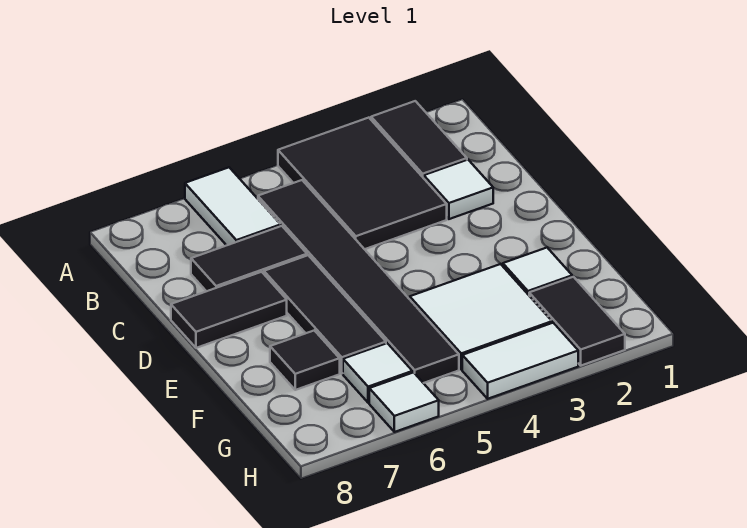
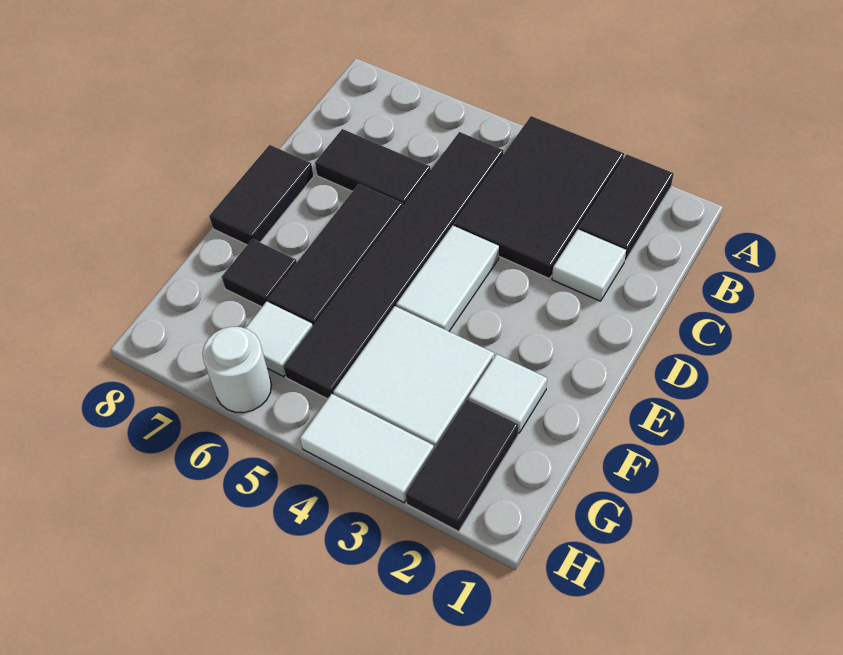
white tile A6:B6 level 1 -> white tile D4:E4 level 1
black tile D7:D8 level 1 -> black tile D8:E8 level 1
white tile H6 level 1 -> white round brick H6 level 1

